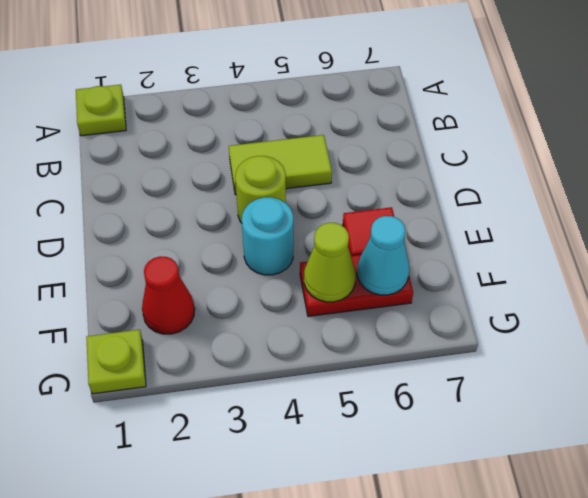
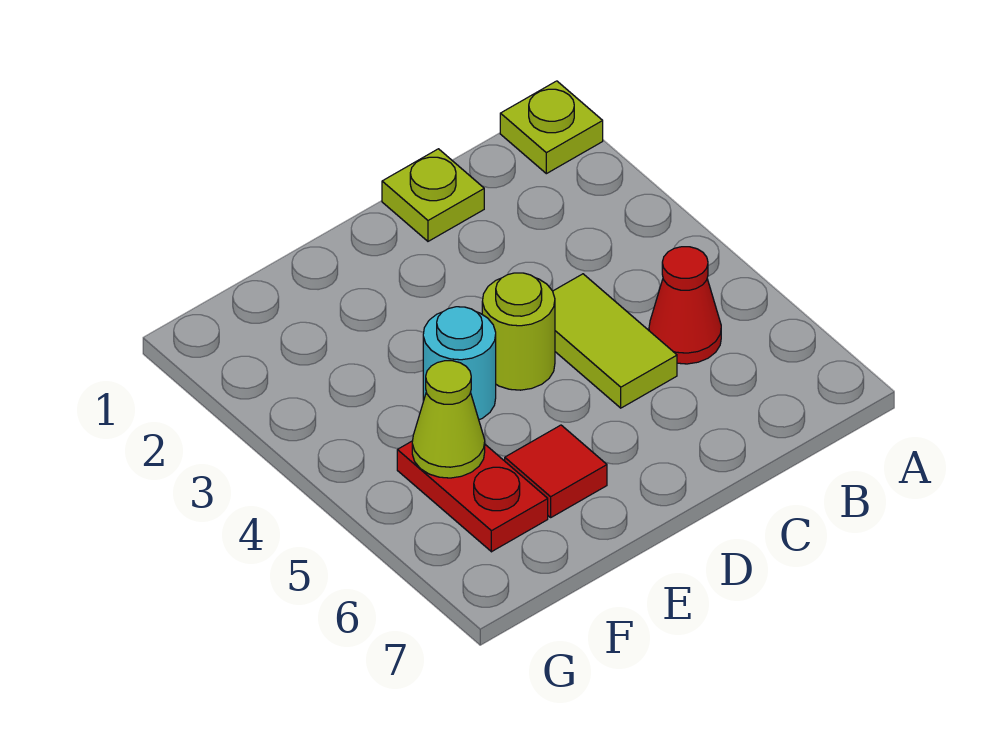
red cone F2 level 1 -> red cone B5 level 1
cyan cone F6 level 2 -> none
lime plate G1 level 1 -> lime plate C1 level 1

